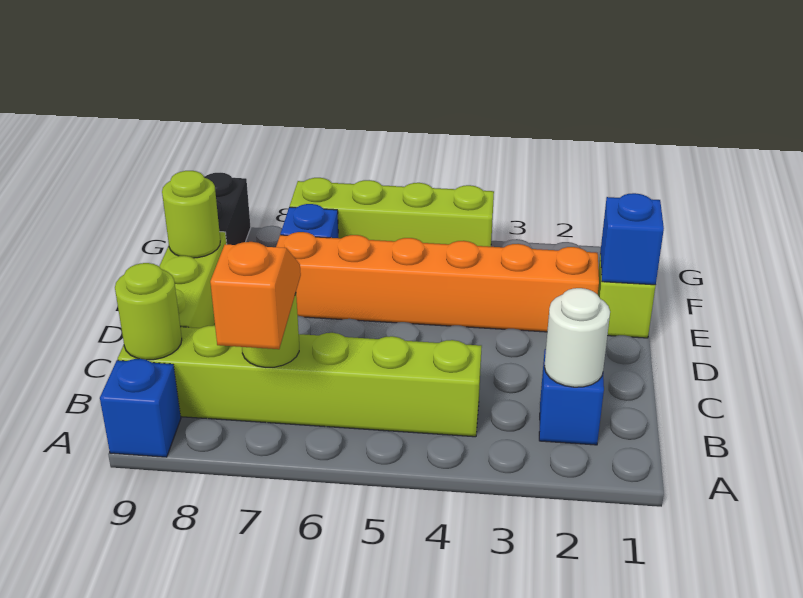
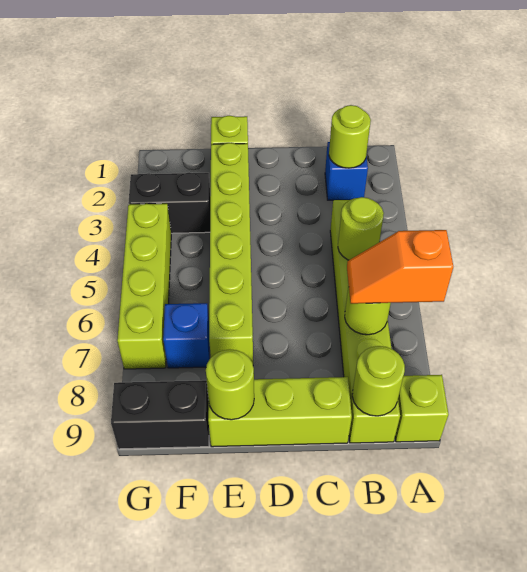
blue brick A9 level 1 -> lime brick A9 level 1
white round brick B2 level 2 -> lime round brick B2 level 2
none -> lime round brick B5 level 2
blue brick E1 level 2 -> none
orange brick E2:E7 level 1 -> lime brick E2:E7 level 1
none -> black brick F3:G3 level 1

